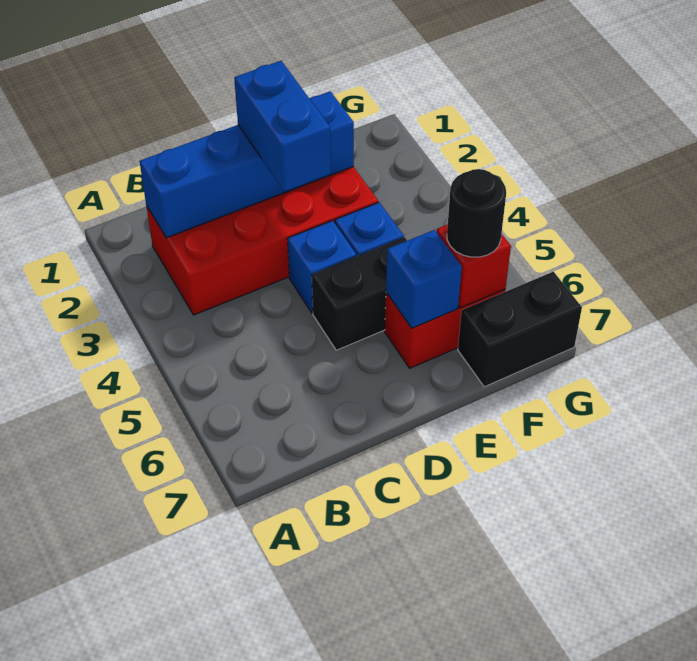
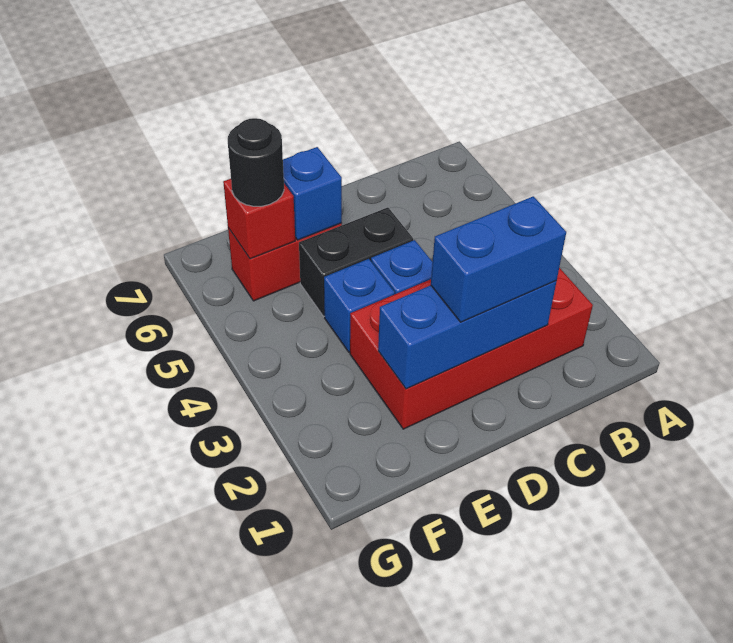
blue brick B2:E2 level 2 -> blue brick C2:E2 level 2
blue brick D2:D3 level 3 -> blue brick C2:D2 level 3
black brick F7:G7 level 1 -> none

